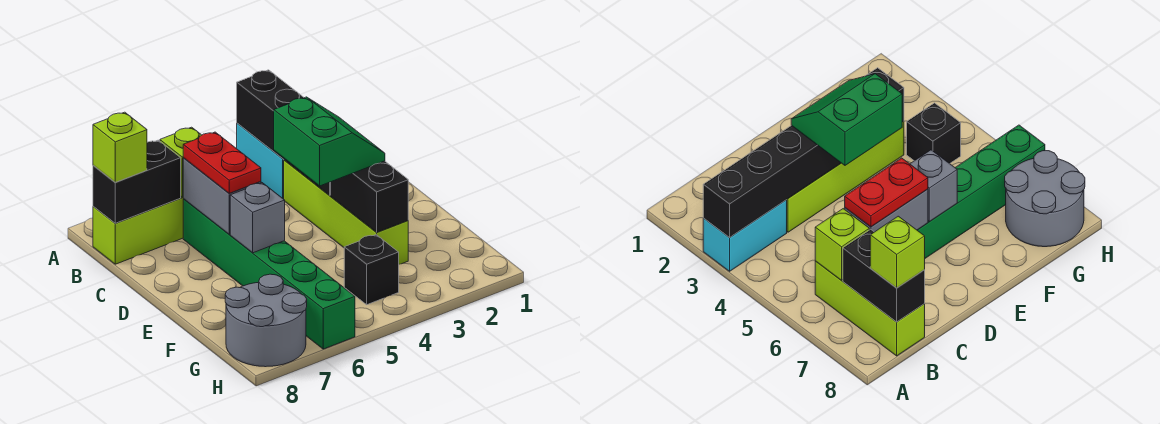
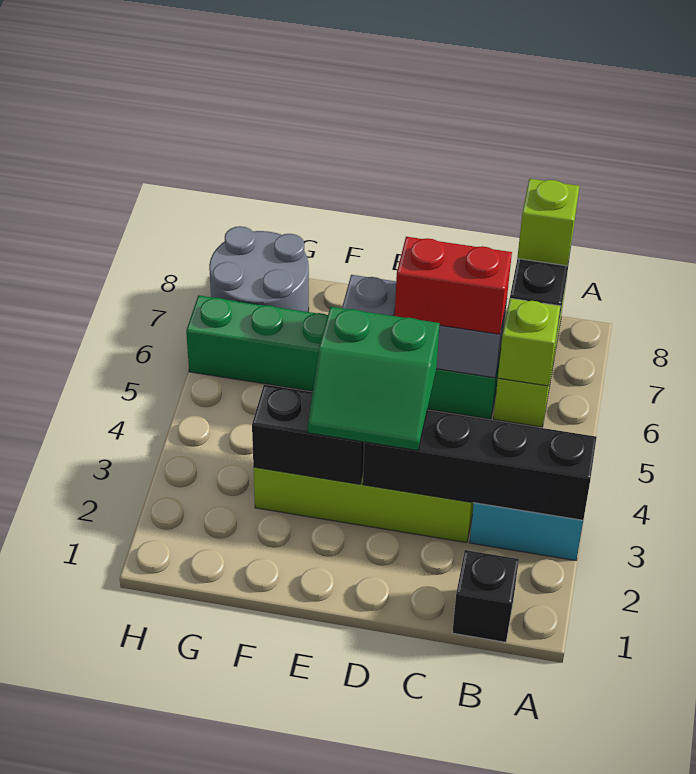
red plate C6:D6 level 3 -> red brick C6:D6 level 3
black brick G4 level 1 -> black brick B1 level 1

